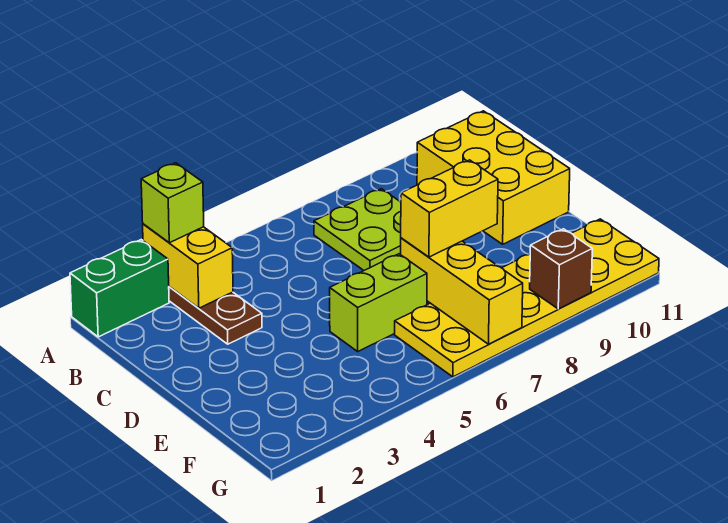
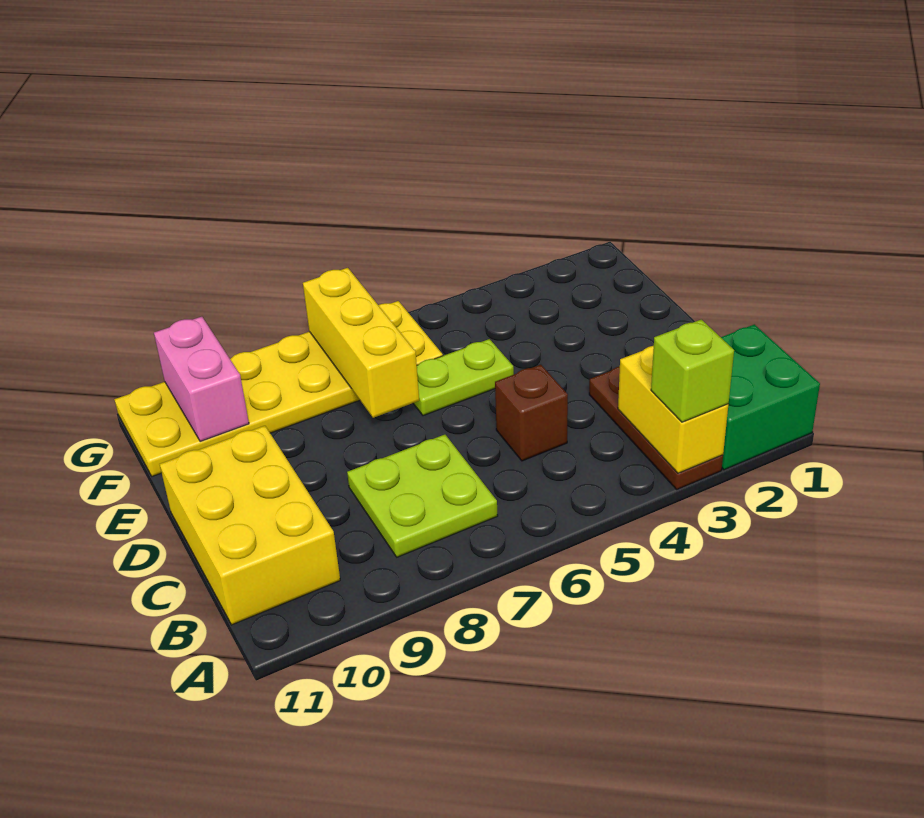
green brick A1:A2 level 1 -> green brick A1:B2 level 1
lime brick E5:E6 level 1 -> lime plate E5:E6 level 1
yellow brick E7:E8 level 3 -> none
none -> pink brick F10:G10 level 2
brown brick G9 level 2 -> brown brick C5 level 1

